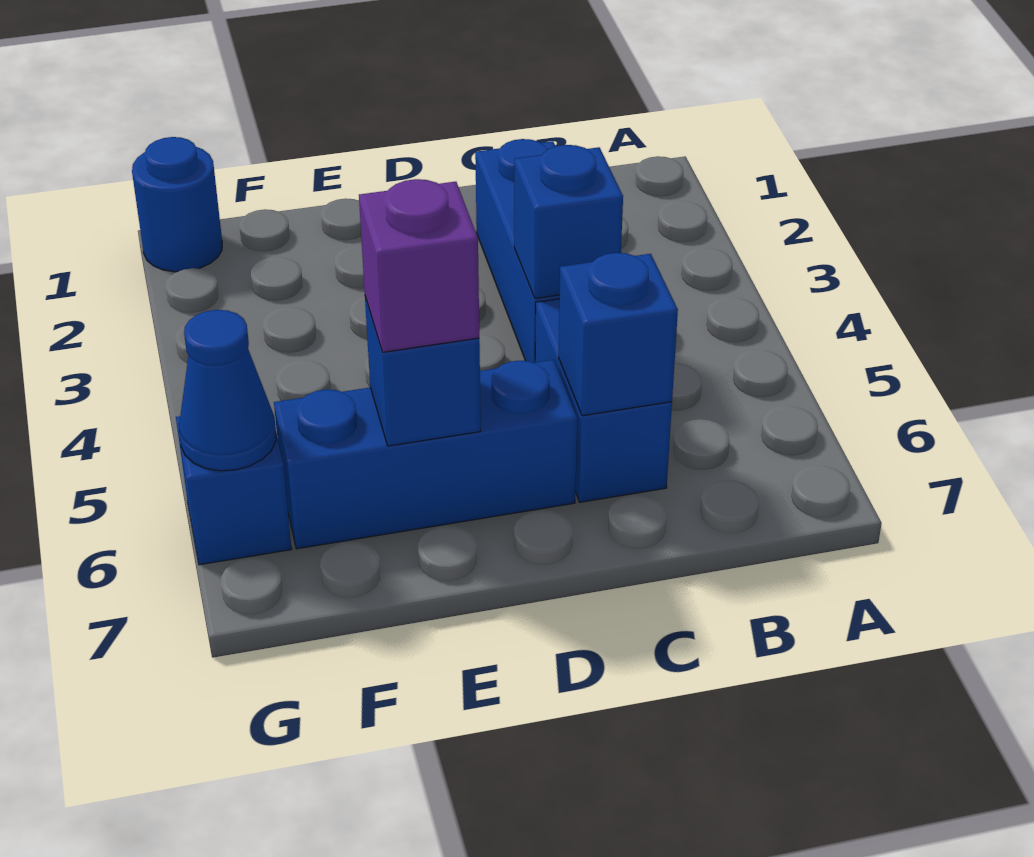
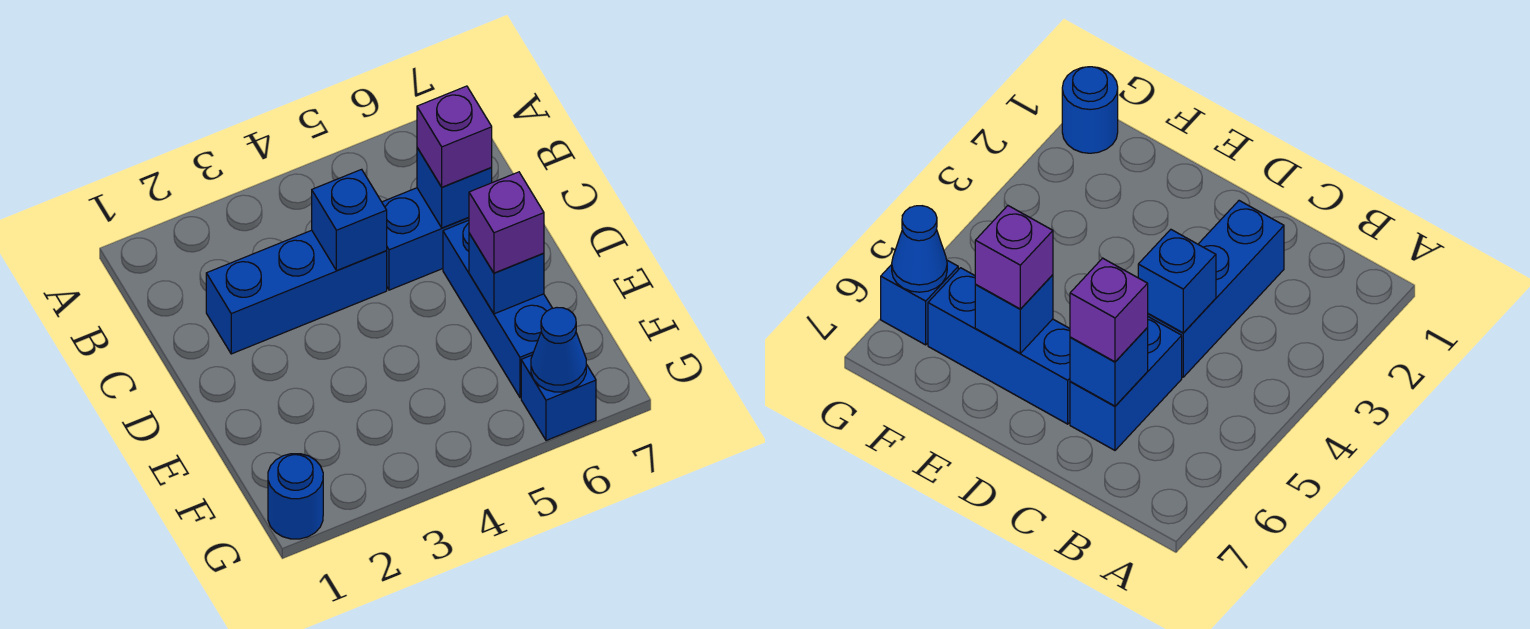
none -> purple brick C6 level 3

